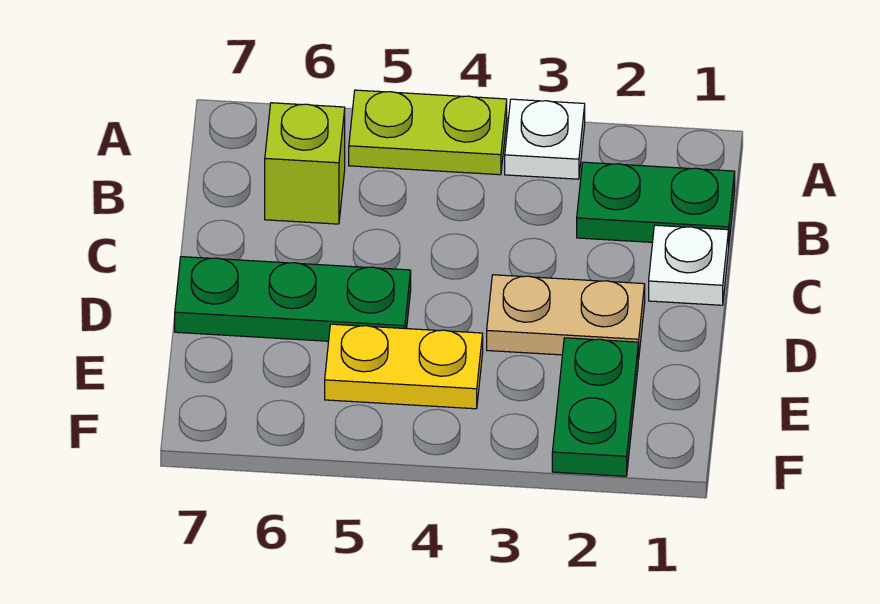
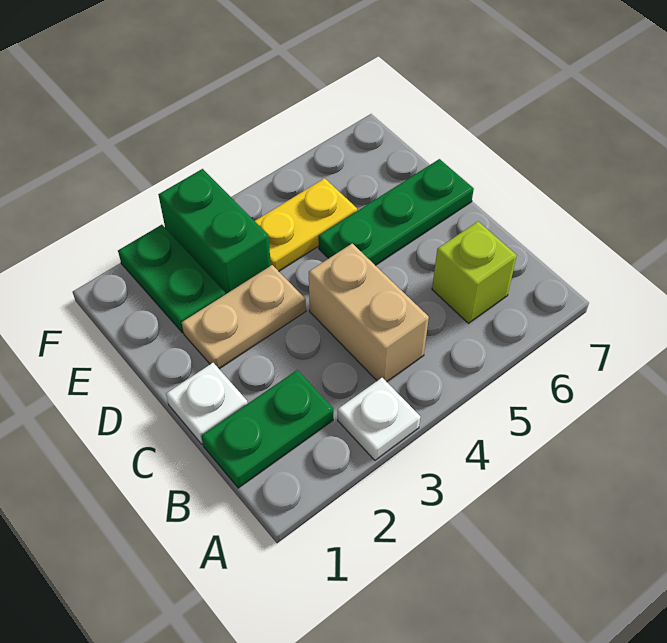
lime plate A4:A5 level 1 -> none
none -> tan brick B4:C4 level 1
none -> green brick E3:F3 level 1

